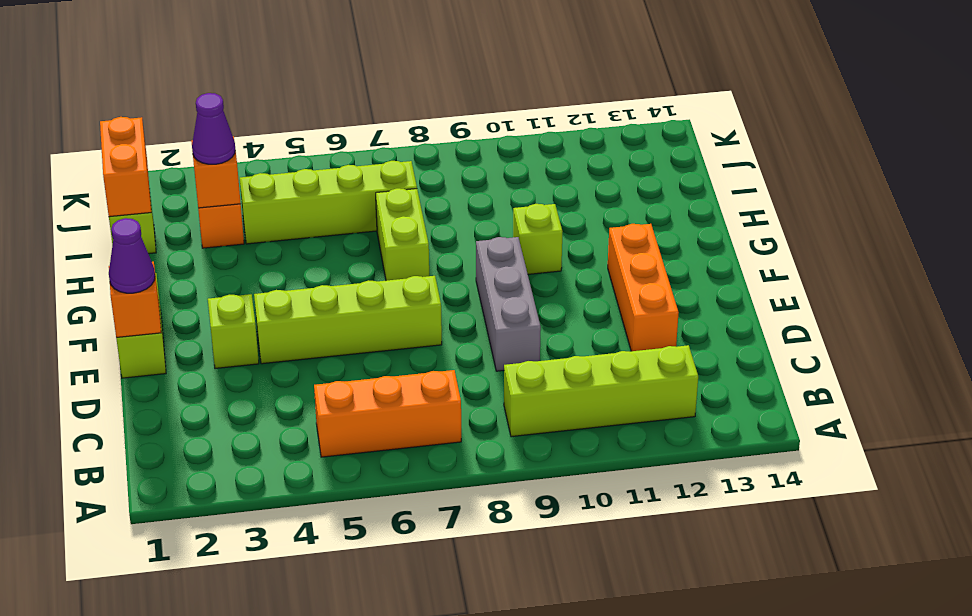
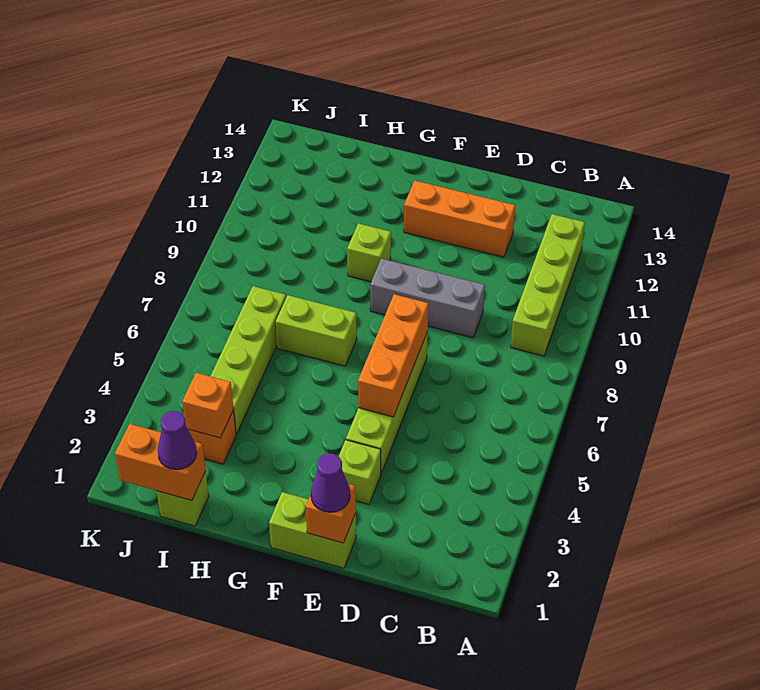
orange brick B5:B7 level 1 -> orange brick E5:E7 level 2
purple cone I3 level 3 -> purple cone I1 level 3

